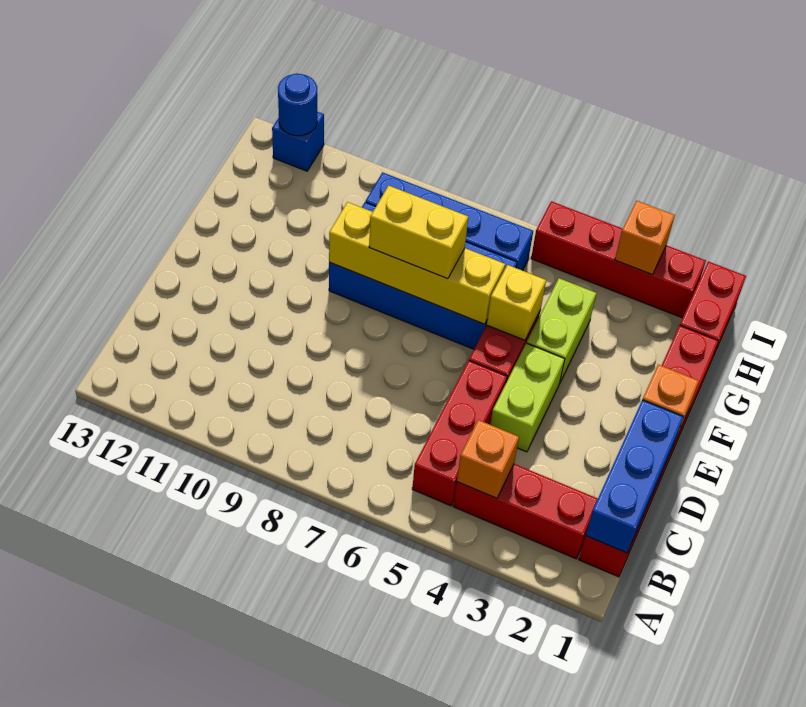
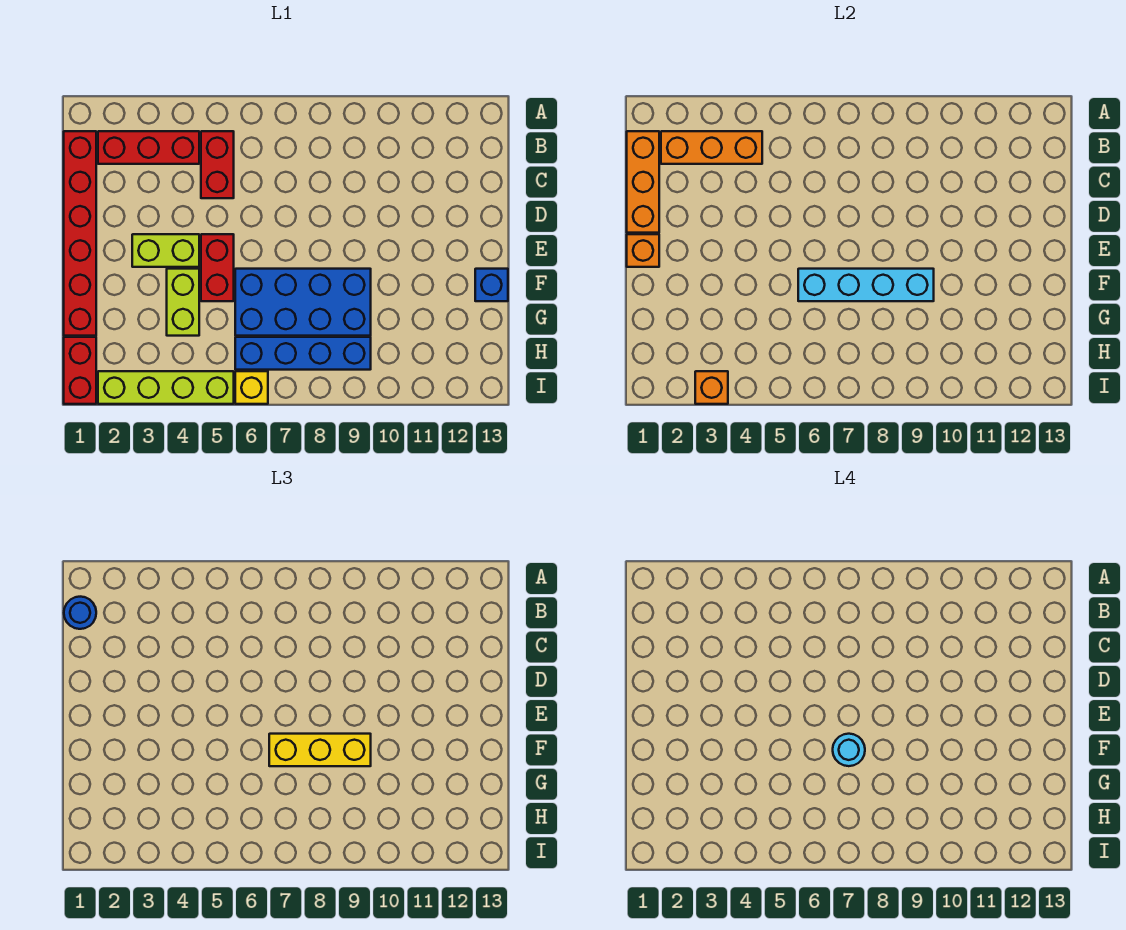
blue brick B1:D1 level 2 -> orange brick B1:D1 level 2
orange brick B4 level 2 -> orange brick B2:B4 level 2
red brick B5:D5 level 1 -> red brick B5:C5 level 1
lime brick D4:E4 level 1 -> lime brick E3:E4 level 1
yellow brick F5 level 2 -> yellow brick I6 level 1
yellow brick F6:F9 level 2 -> cyan brick F6:F9 level 2
yellow brick F7:F8 level 3 -> yellow brick F7:F9 level 3
none -> cyan round brick F7 level 4
red brick I2:I5 level 1 -> lime brick I2:I5 level 1
blue brick I12 level 1 -> blue brick F13 level 1
blue round brick I12 level 2 -> blue round brick B1 level 3

